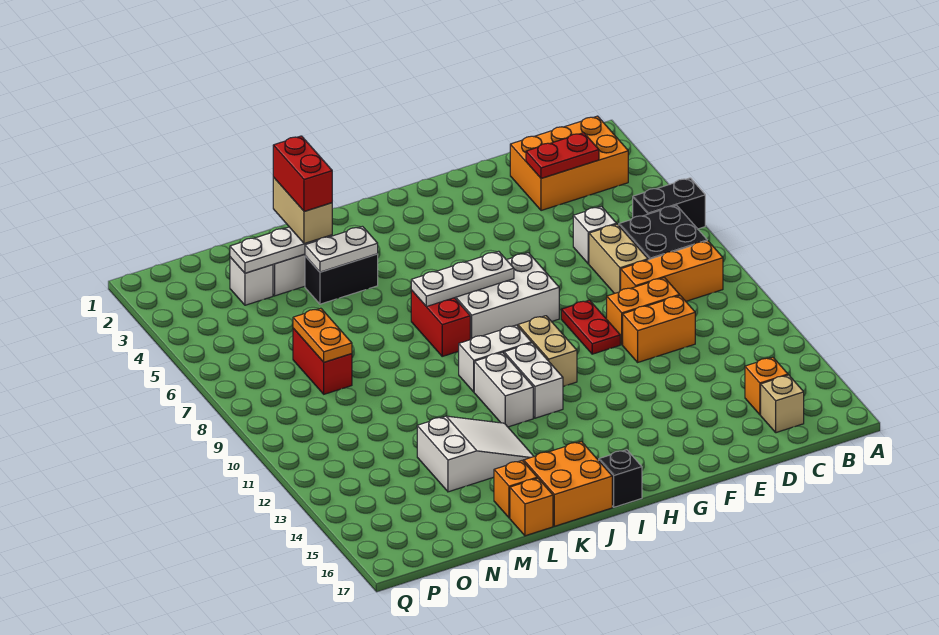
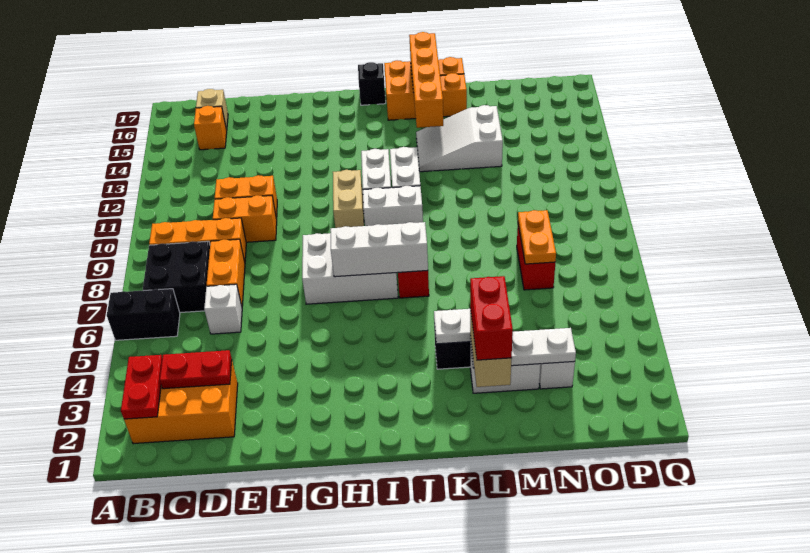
tan brick D7:D8 level 1 -> orange brick D7:D8 level 1
red plate F9:F10 level 1 -> red plate B2:B3 level 2
white plate H7:J7 level 2 -> white brick H7:J7 level 2
none -> orange brick K14:K17 level 2

